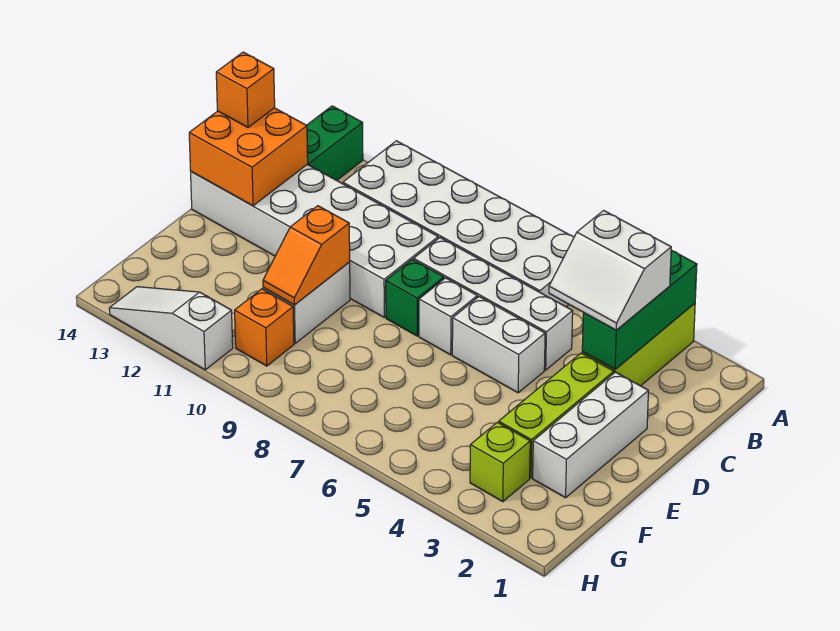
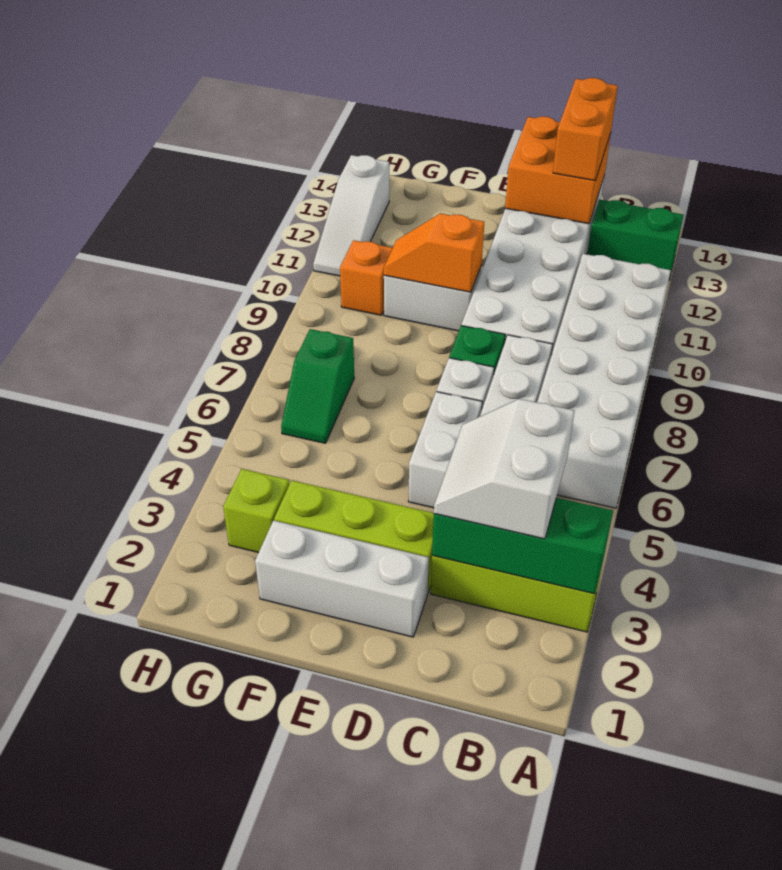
orange brick C14 level 3 -> orange brick C13:C14 level 3
none -> green slope G6:G7 level 1 top 7
white slope H11:H13 level 1 top 11 -> white slope H11:H13 level 1 top 13

